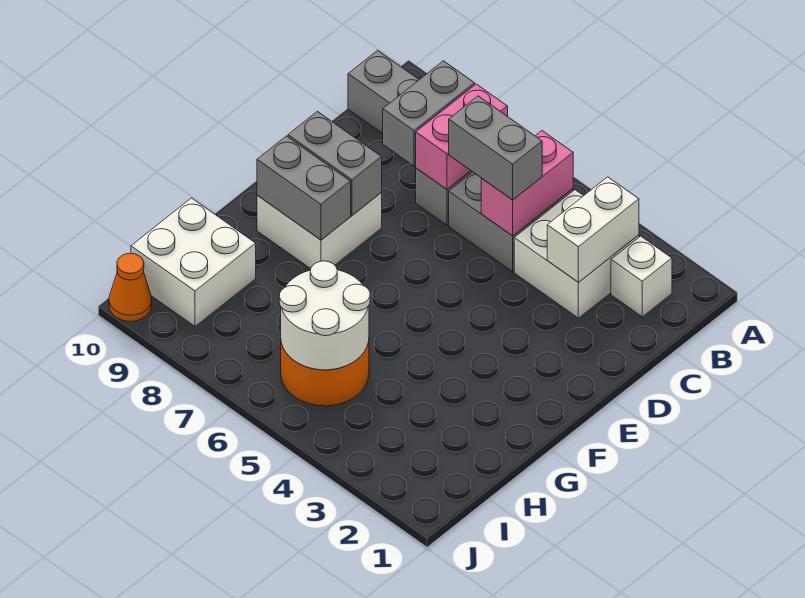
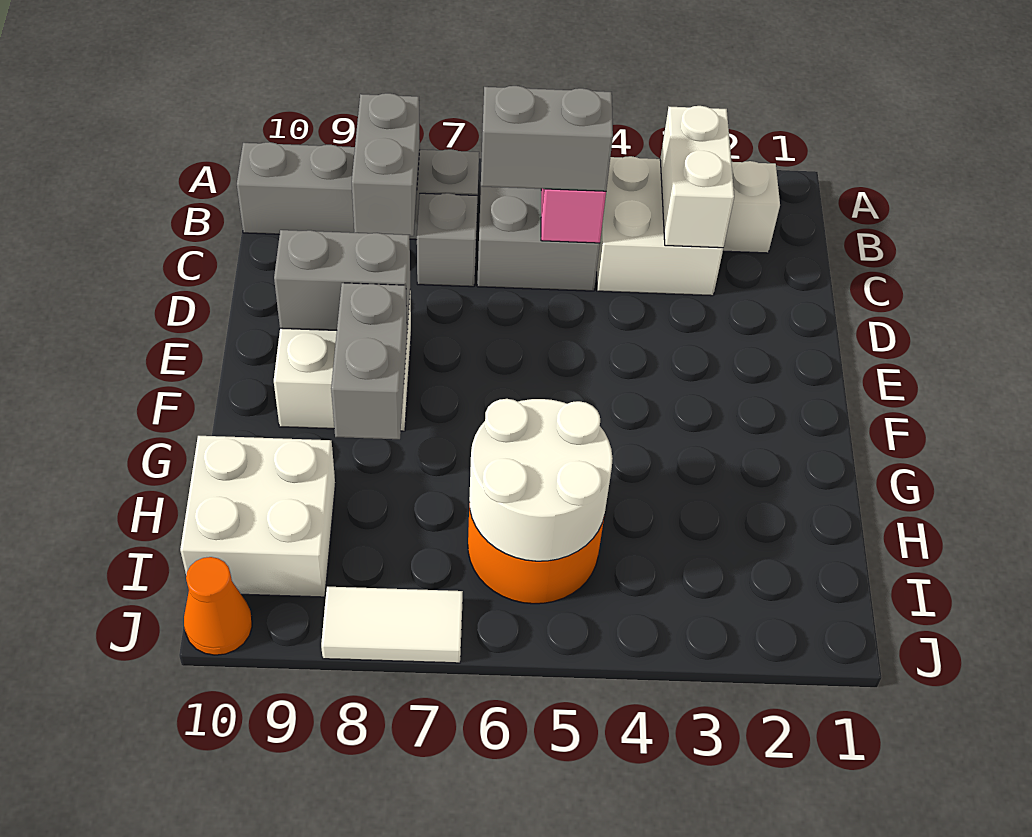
pink brick B7:C7 level 2 -> none
grey brick F8:F9 level 2 -> grey brick F8:G8 level 2
none -> white tile J7:J8 level 1

